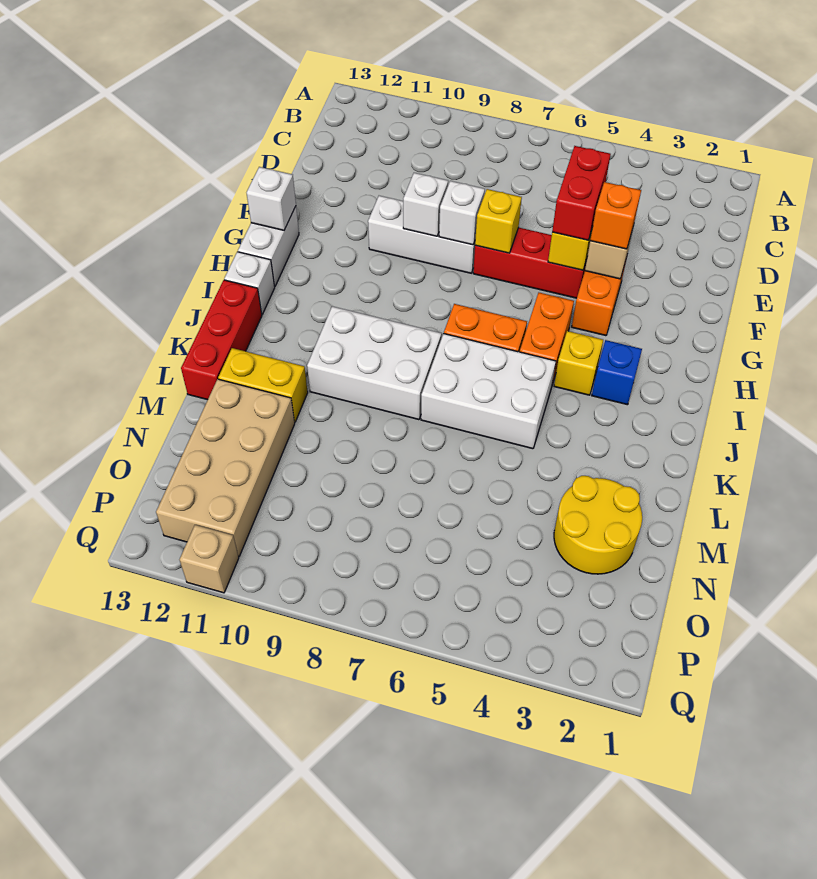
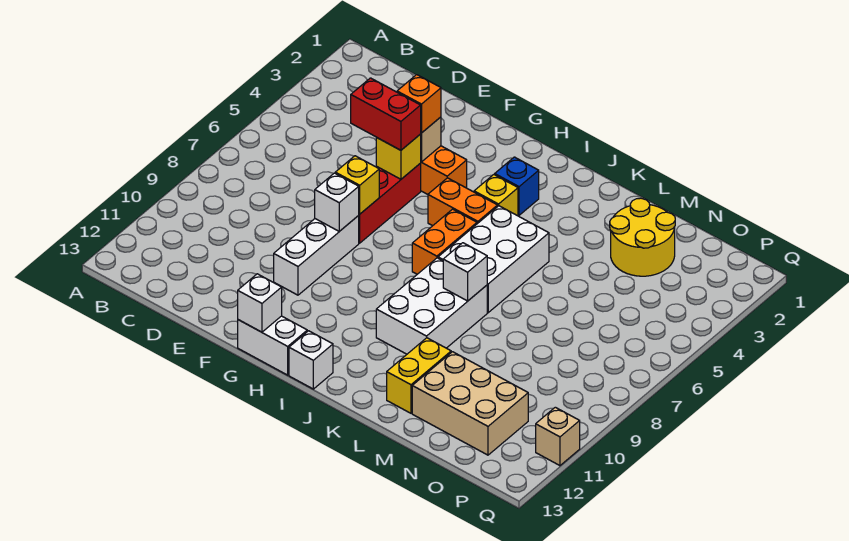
white brick F9 level 2 -> white brick K8 level 2
red brick J13:L13 level 1 -> none
tan brick M11:P12 level 1 -> tan brick M11:O12 level 1

